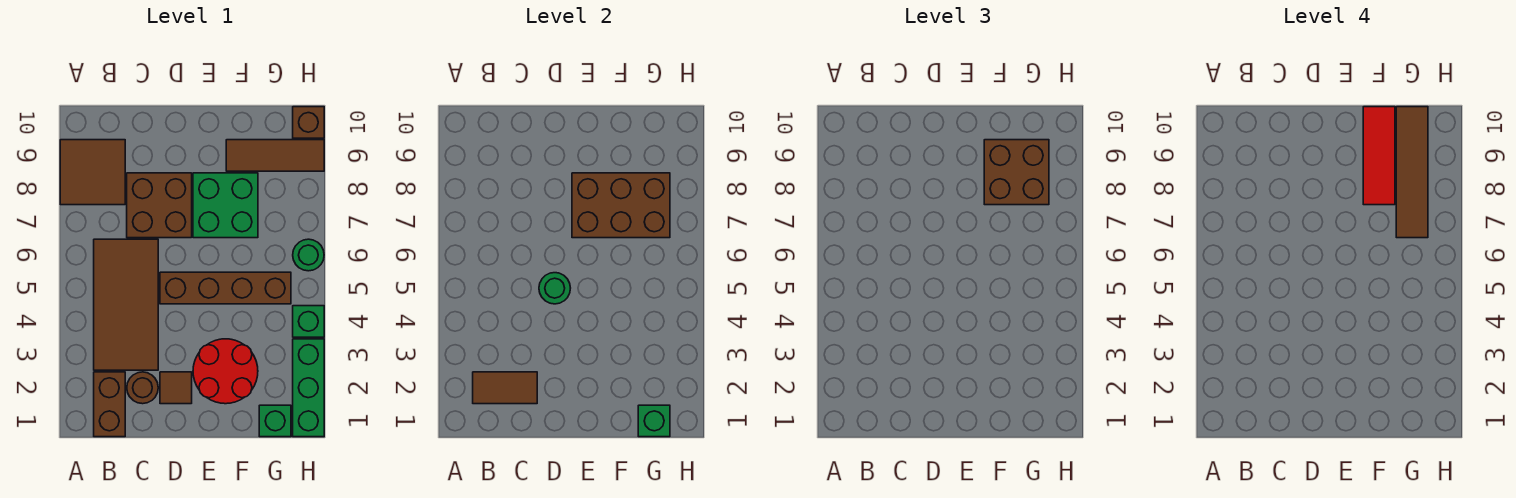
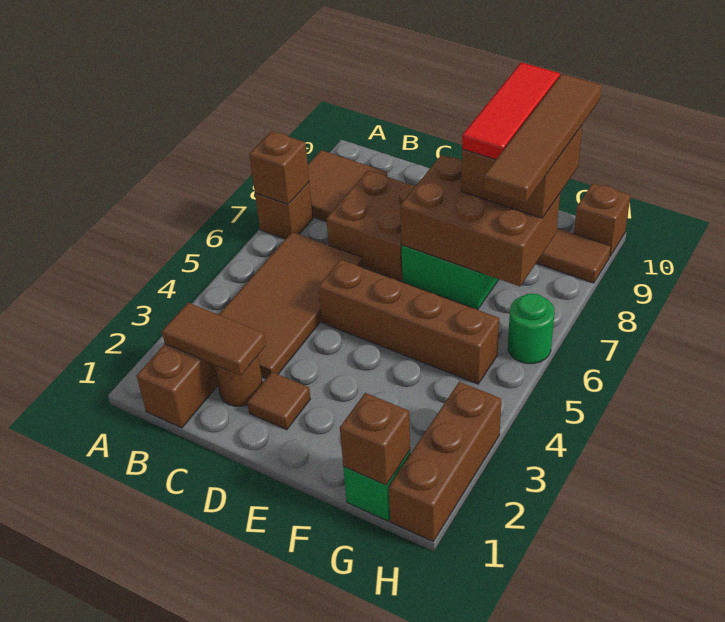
none -> brown brick A7 level 1
none -> brown brick A7 level 2
green round brick D5 level 2 -> none
red round brick E2:F3 level 1 -> none
green brick G1 level 2 -> brown brick G1 level 2
green brick H1:H3 level 1 -> brown brick H1:H3 level 1
green brick H4 level 1 -> none

